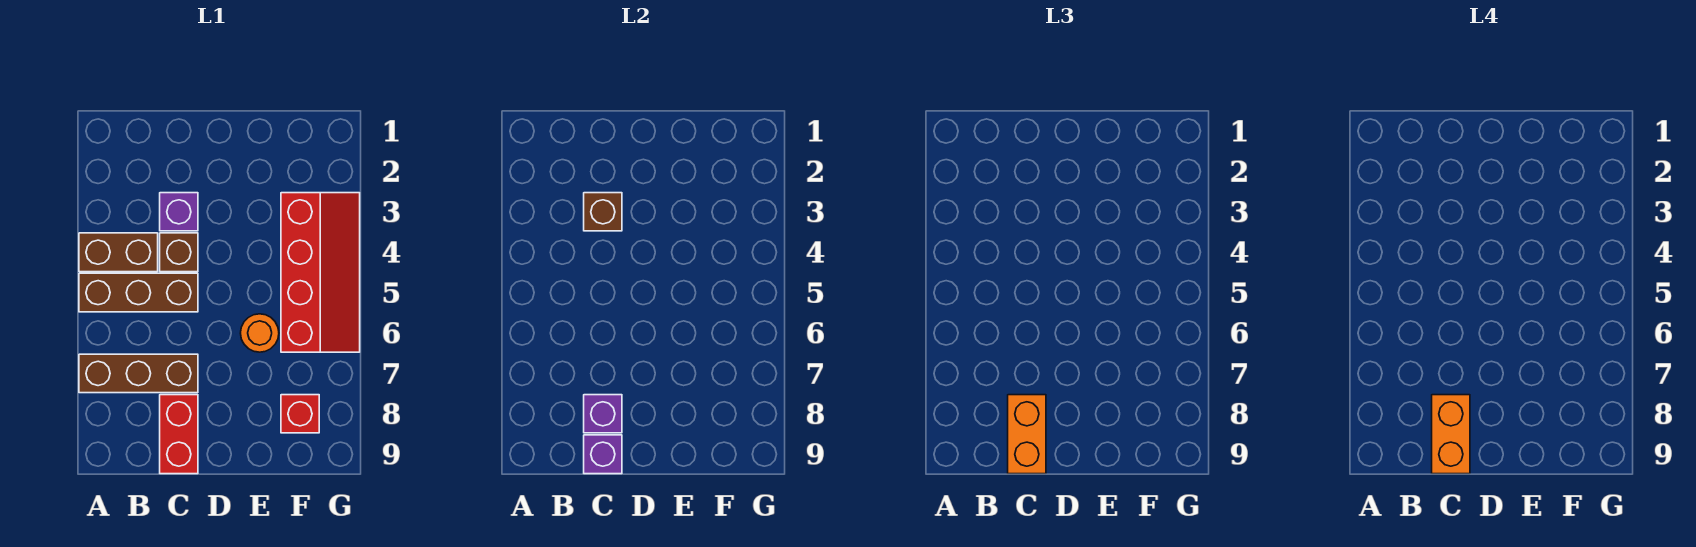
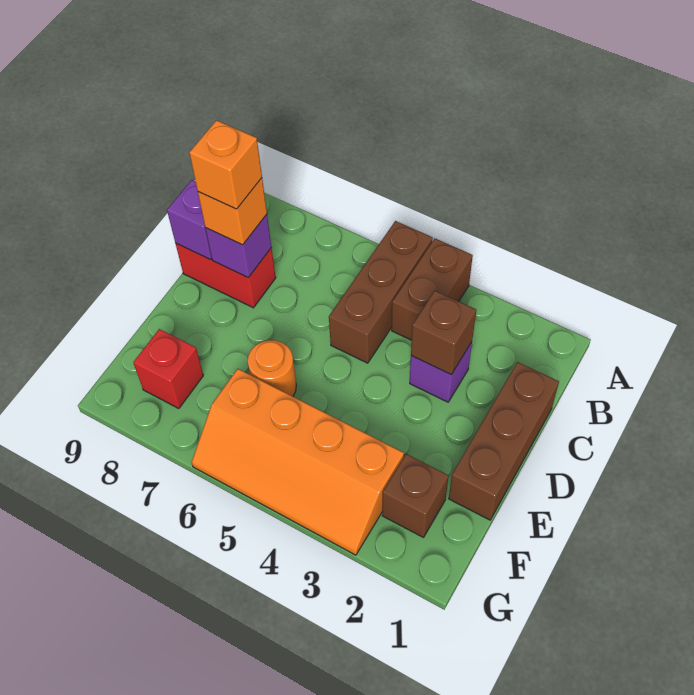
brown brick A7:C7 level 1 -> brown brick C1:E1 level 1
brown brick C4 level 1 -> brown brick F2 level 1
orange brick C8:C9 level 3 -> orange brick C8 level 3
orange brick C8:C9 level 4 -> orange brick C8 level 4
red slope F3:G6 level 1 top F -> orange slope F3:G6 level 1 top F

